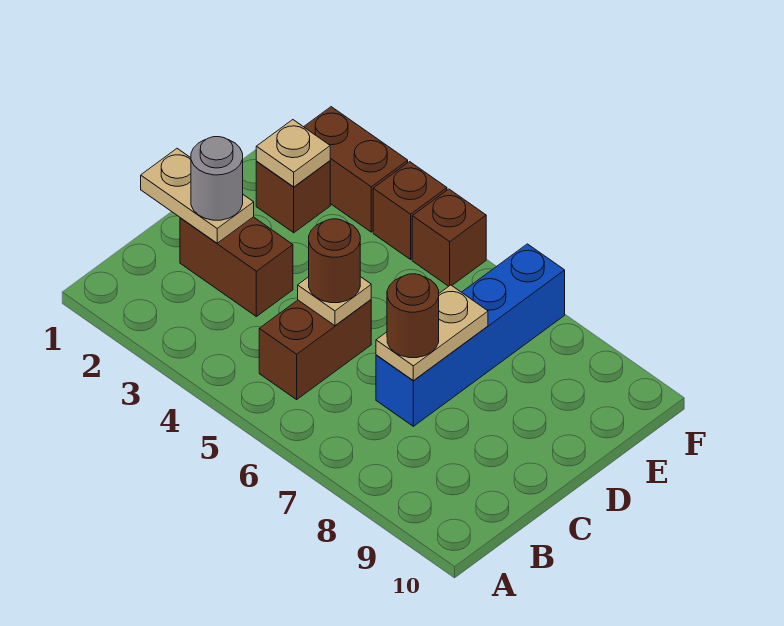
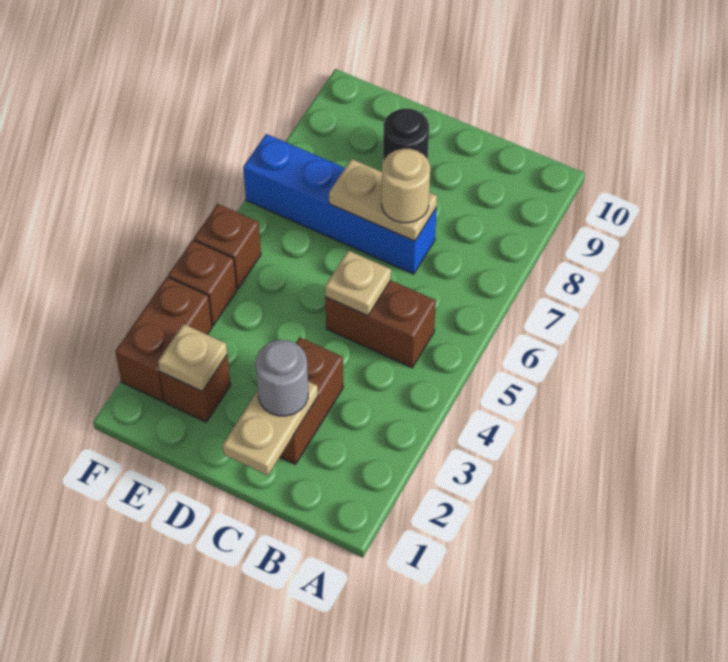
brown round brick C5 level 3 -> none
brown round brick C7 level 3 -> tan round brick C7 level 3
none -> black round brick D9 level 1

